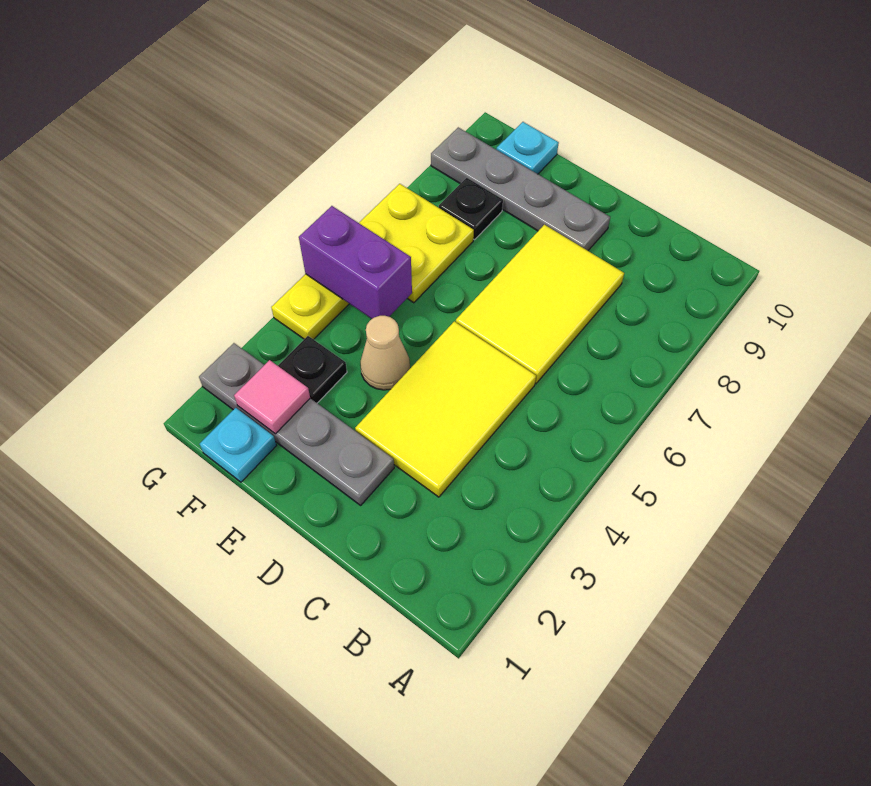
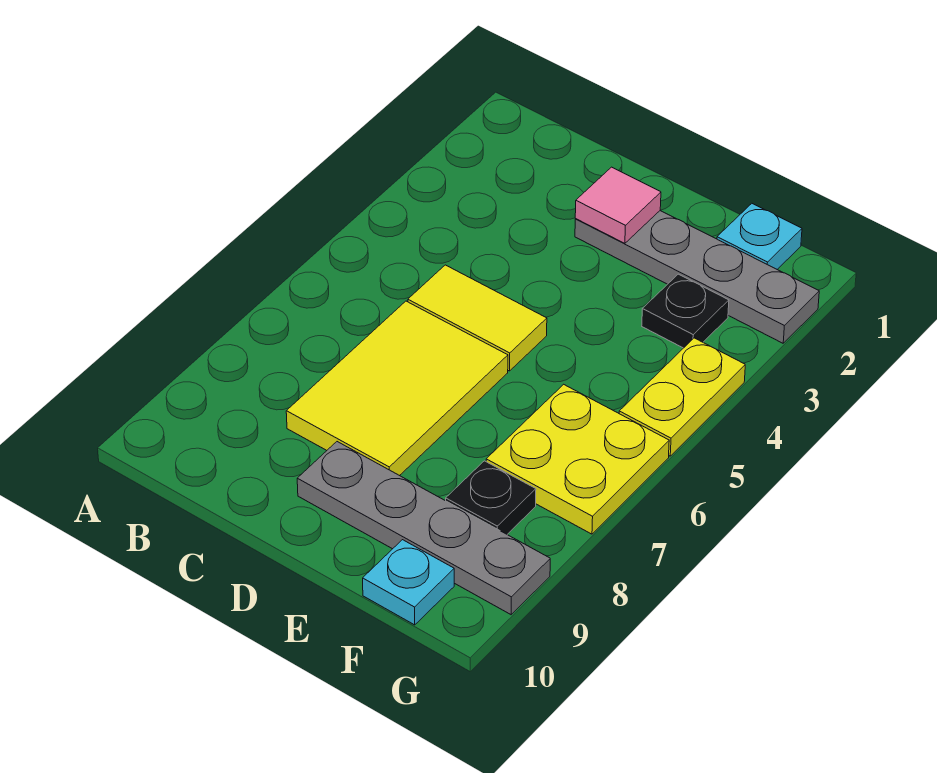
yellow tile C3:D5 level 1 -> yellow tile C5:D5 level 1
tan cone E4 level 1 -> none
pink tile F2 level 2 -> pink tile D2 level 2
purple brick F5:G5 level 2 -> none

